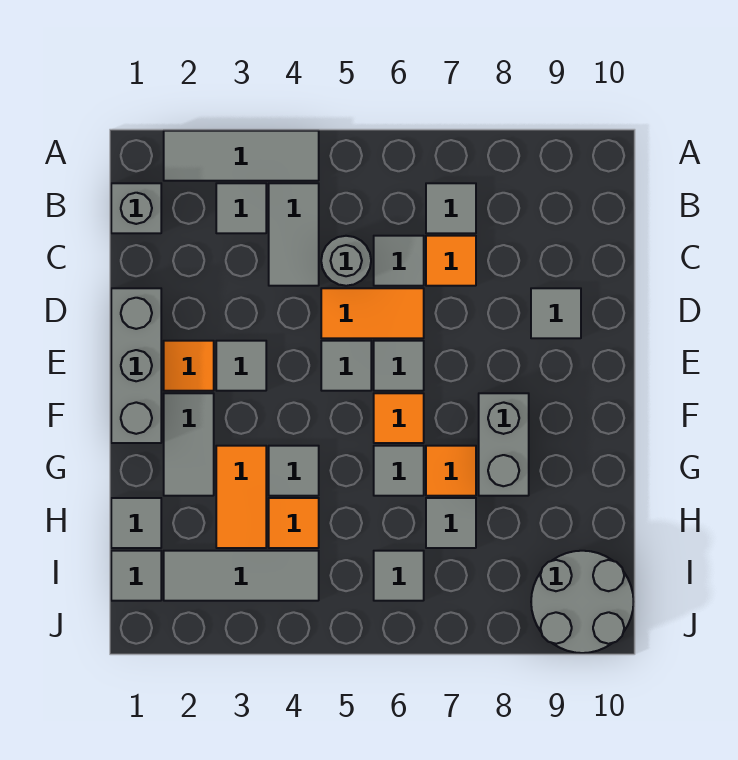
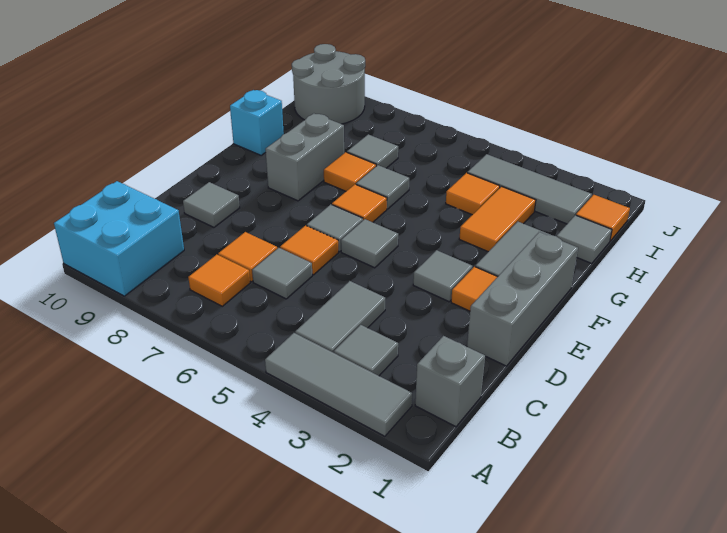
none -> cyan brick A9:B10 level 1
grey tile B7 level 1 -> orange tile B7 level 1
grey round brick C5 level 1 -> none
orange tile D5:D6 level 1 -> orange tile D6 level 1
grey tile G4 level 1 -> none
none -> cyan brick G10 level 1
grey tile I1 level 1 -> orange tile I1 level 1
grey tile I6 level 1 -> none

